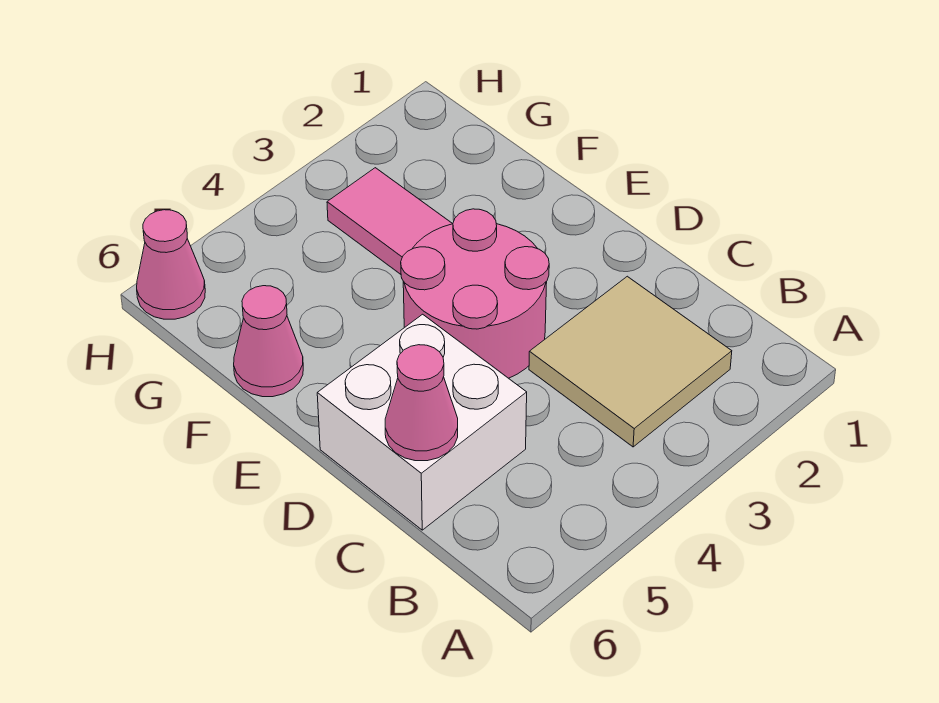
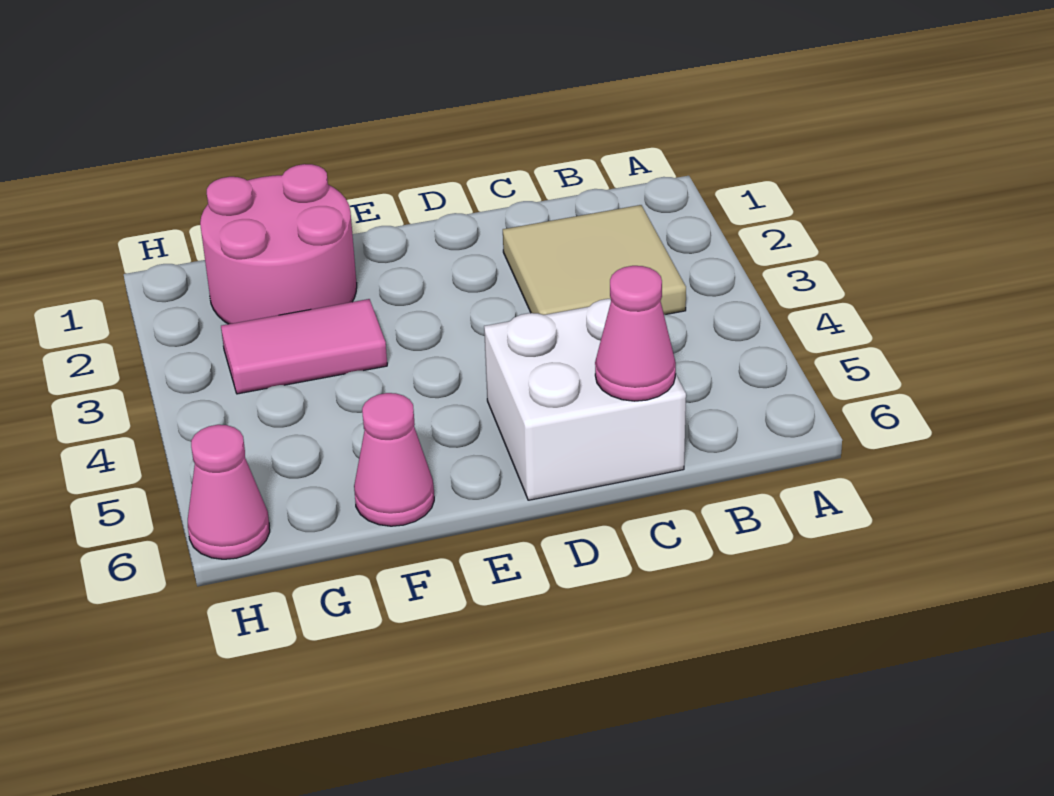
pink round brick D3:E4 level 1 -> pink round brick F1:G2 level 1

